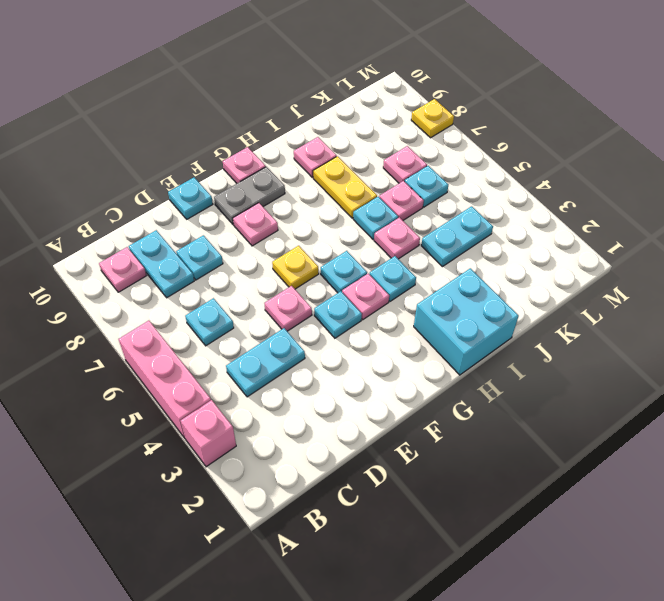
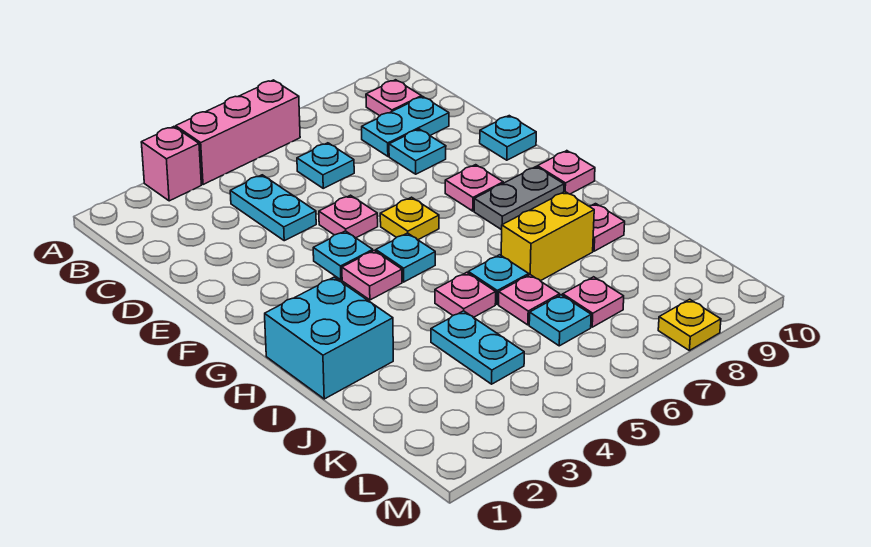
grey plate F9:G9 level 1 -> grey plate G8:G9 level 1
cyan plate H4 level 1 -> none
yellow plate I7:I8 level 1 -> yellow brick I7:I8 level 1

